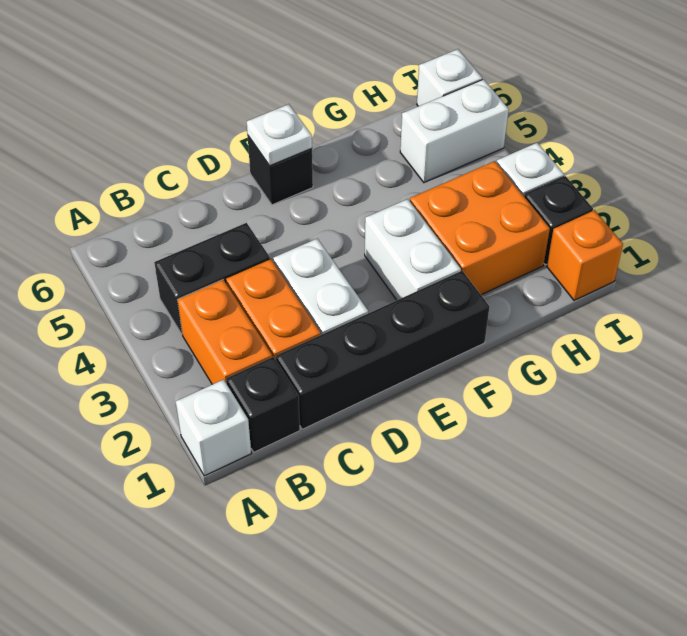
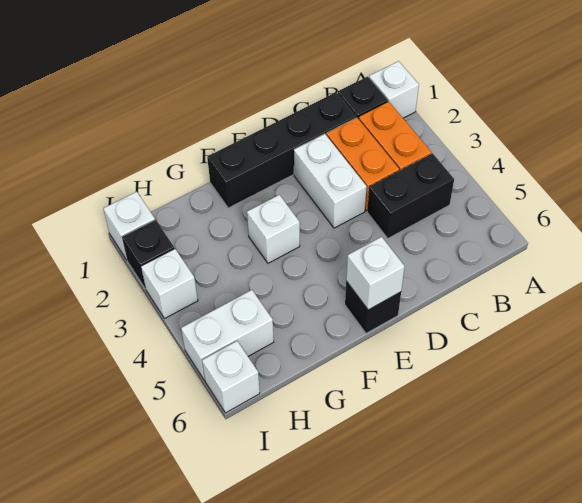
white plate E6 level 2 -> white brick E6 level 2
white brick F2:F3 level 1 -> white brick F3 level 1
orange brick G2:H3 level 1 -> none
orange brick I1 level 1 -> white brick I1 level 1

